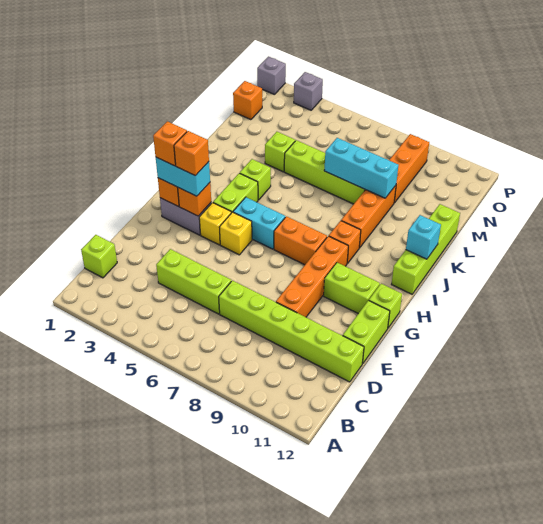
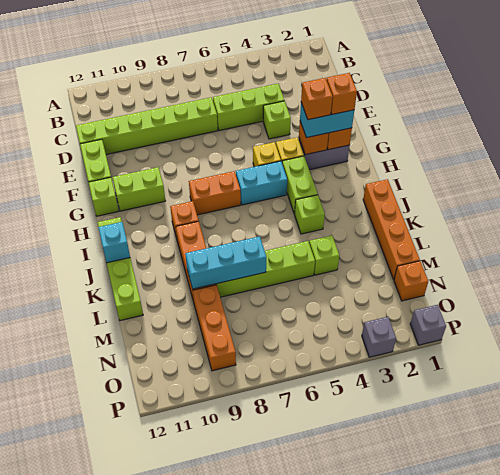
lime brick C1 level 1 -> lime brick E4 level 1
orange brick E9:H9 level 1 -> orange brick J1:M1 level 1

